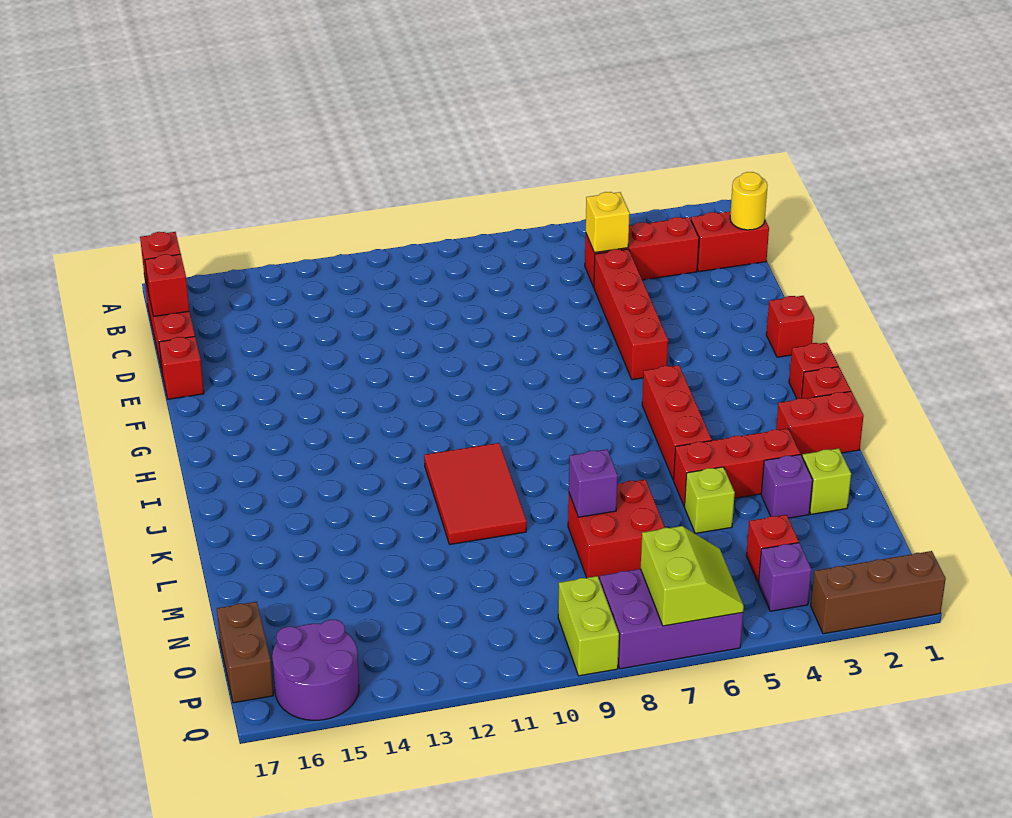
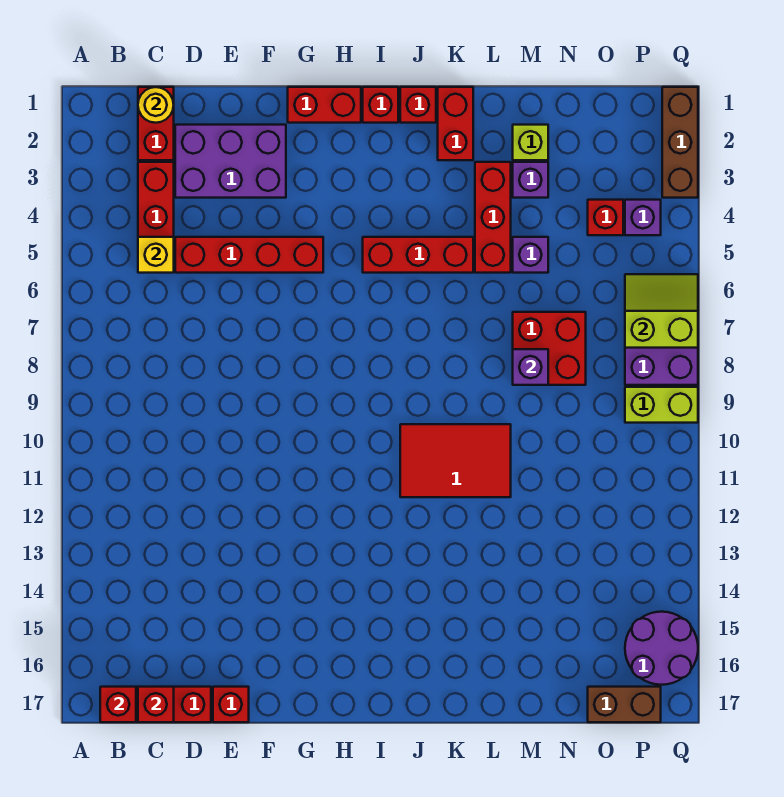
none -> purple brick D2:F3 level 1
red brick G1 level 1 -> red brick G1:H1 level 1
lime brick M5 level 1 -> purple brick M5 level 1

